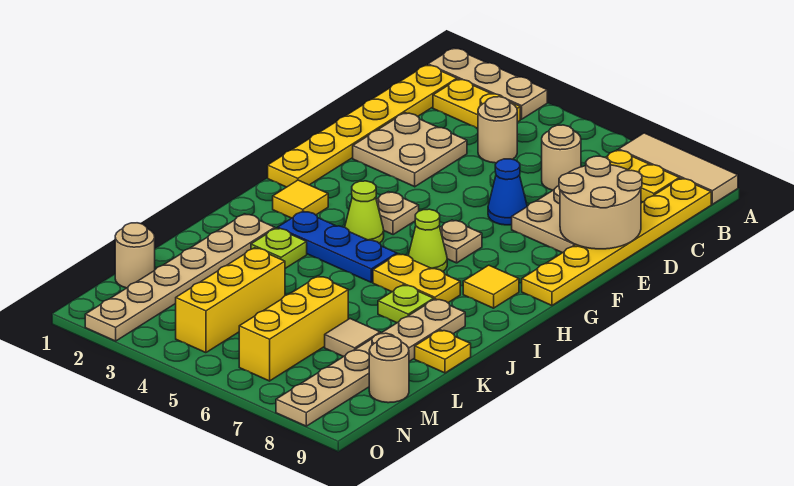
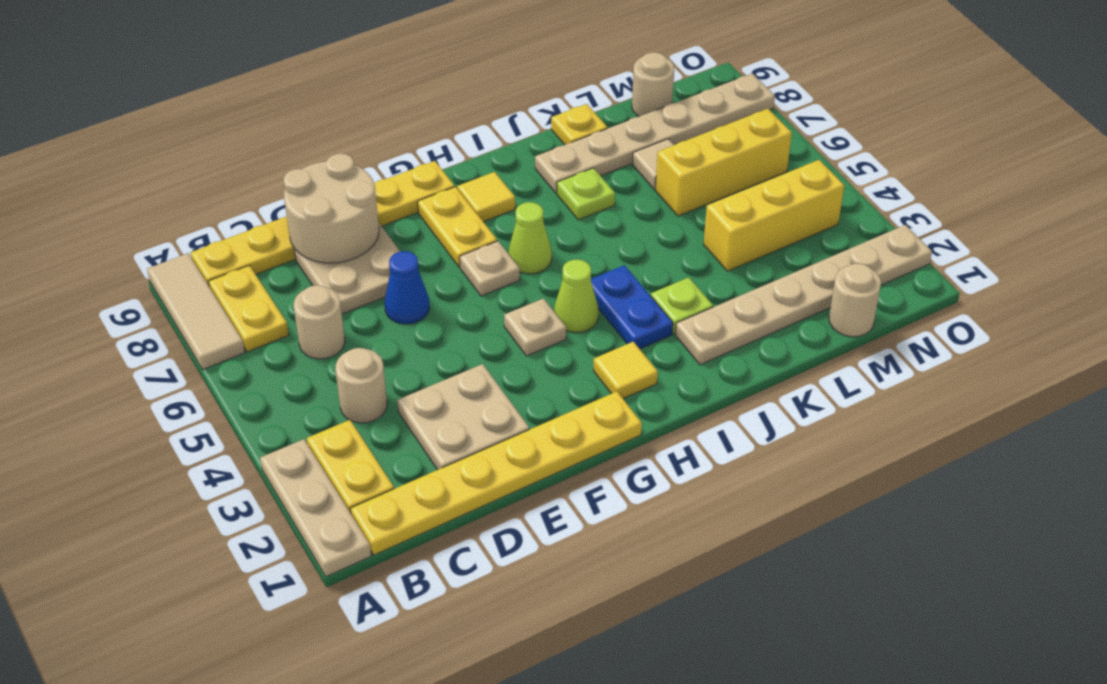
blue plate I3:I5 level 1 -> blue plate I3:I4 level 1
yellow plate I6:I7 level 1 -> yellow plate G7:G8 level 1

